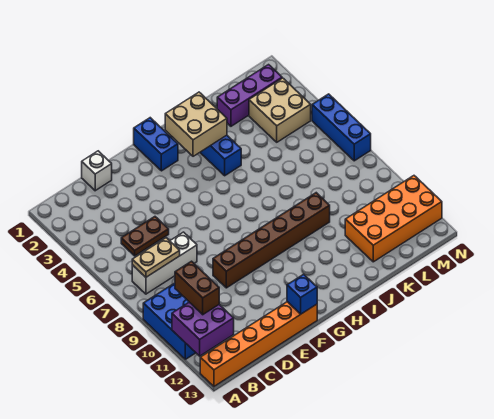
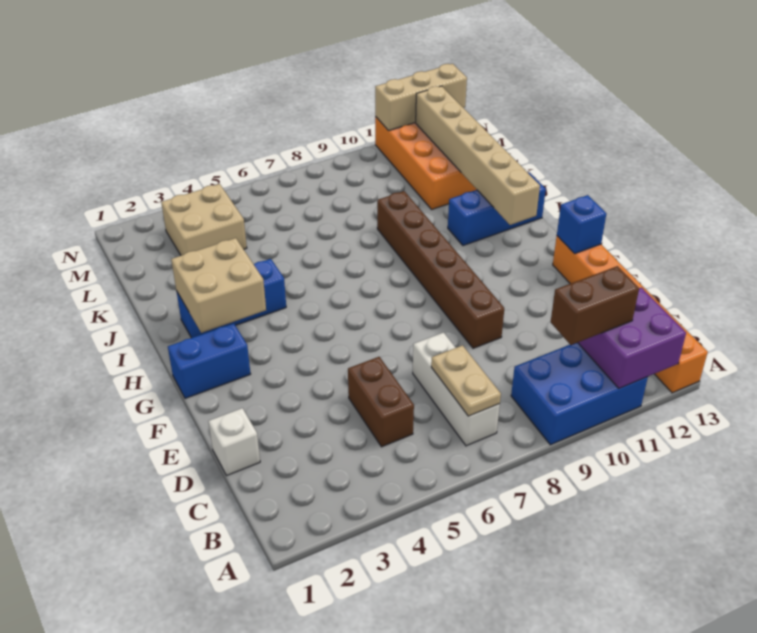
brown plate C5:D5 level 1 -> brown brick C5:D5 level 1
none -> tan brick H12:M12 level 2
purple brick K2:M2 level 1 -> none
blue brick N5:N7 level 1 -> blue brick I11:I13 level 1
none -> tan brick N11:N13 level 2

